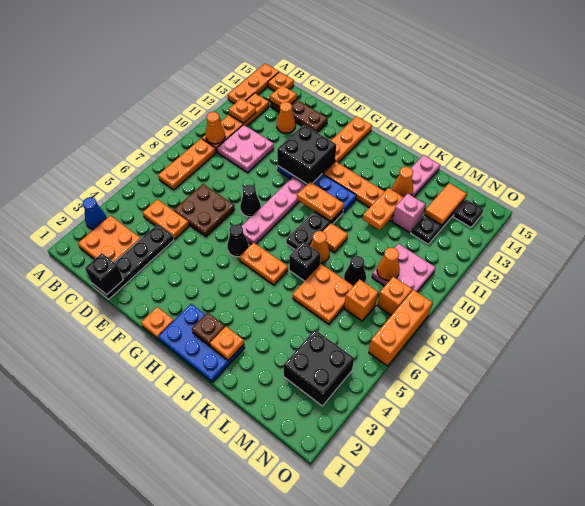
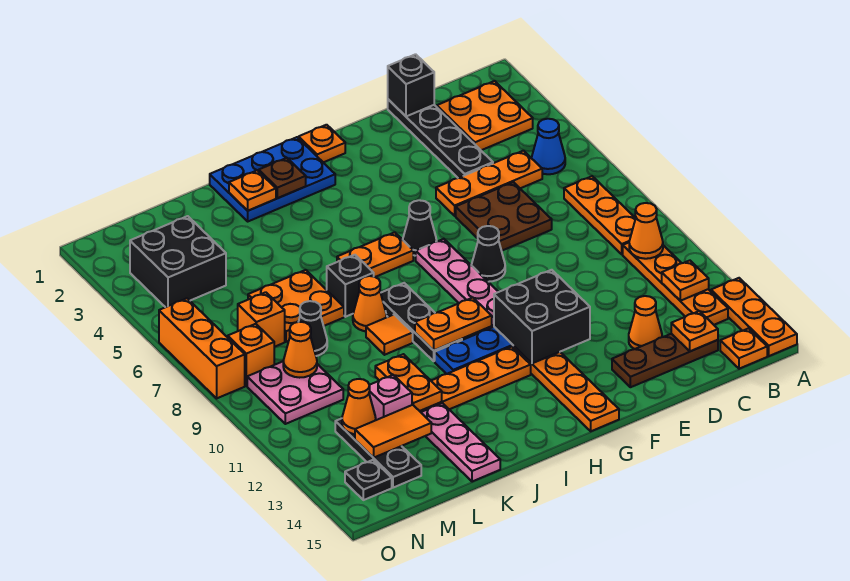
blue cone A3 level 1 -> blue cone B5 level 1
orange plate C5:D5 level 1 -> orange plate C5:E5 level 1
pink plate C10:D11 level 1 -> none
orange cone K13 level 2 -> orange cone M12 level 2
orange tile M13:M14 level 2 -> orange tile L13:M13 level 2

